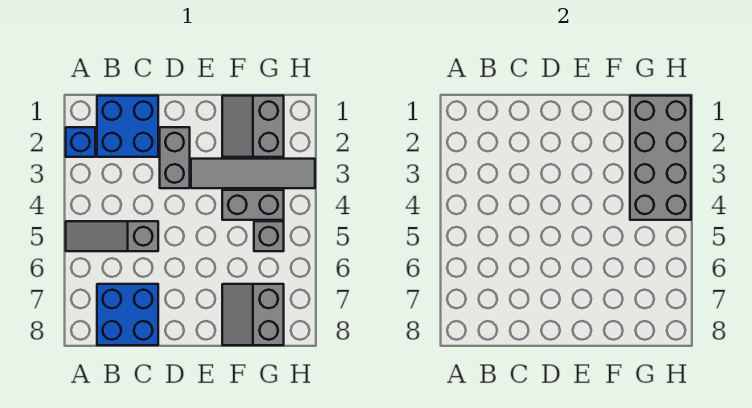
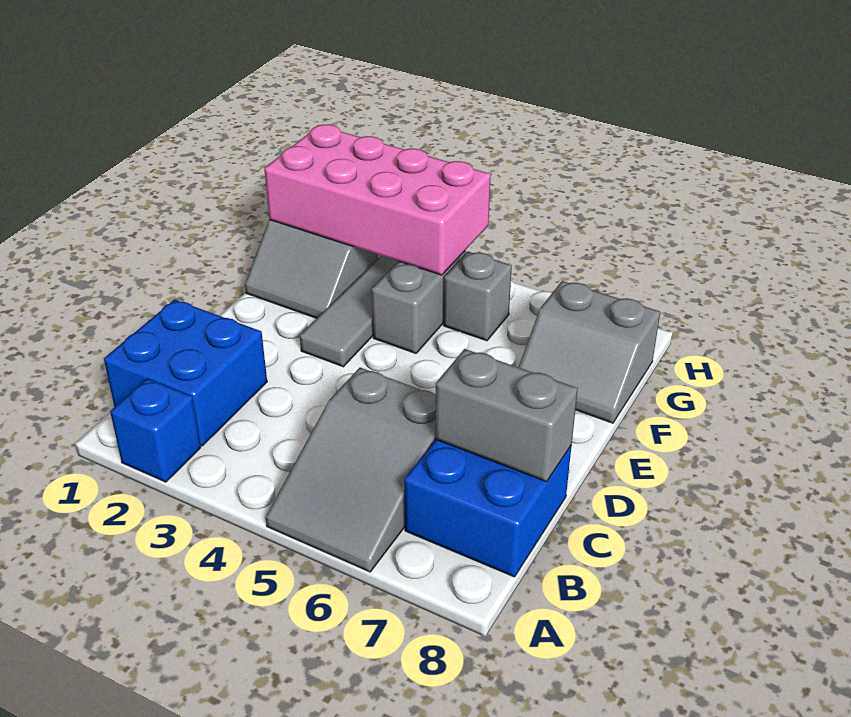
grey slope A5:C5 level 1 top C -> grey slope A5:C6 level 1 top C
grey brick D2:D3 level 1 -> grey brick C7:C8 level 2
grey brick G1:H4 level 2 -> pink brick G1:H4 level 2

